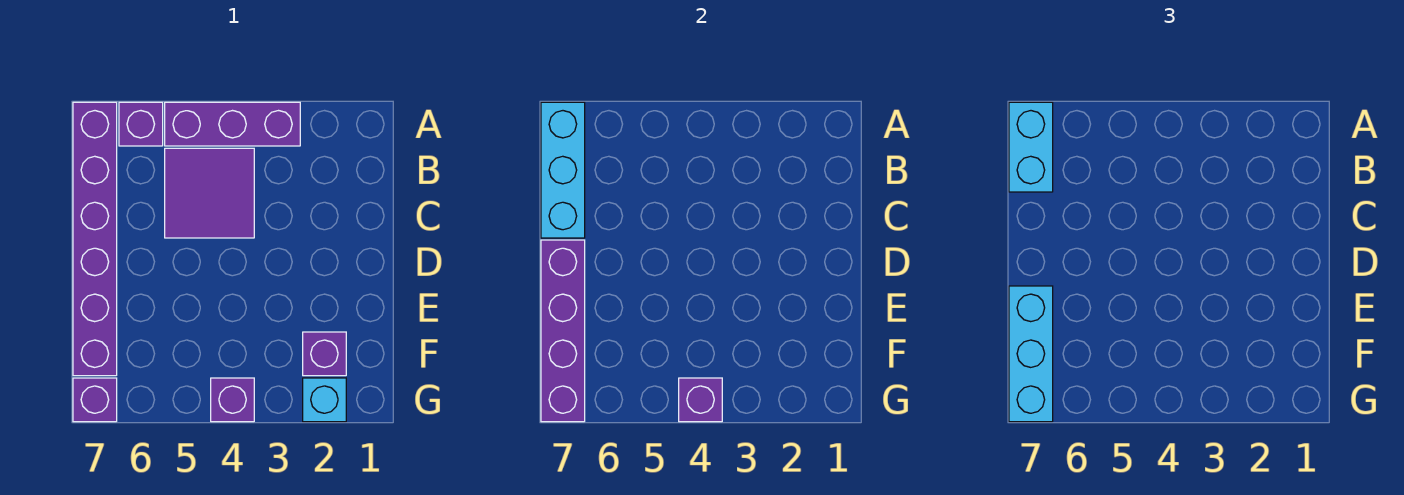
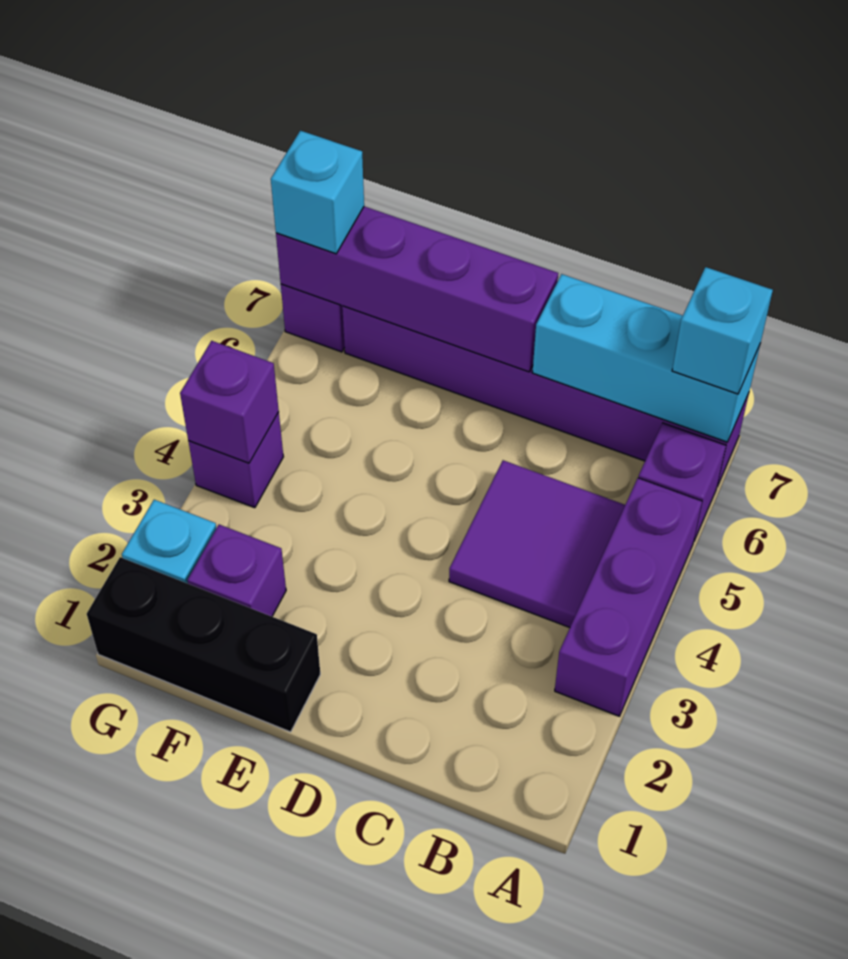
cyan brick A7:B7 level 3 -> cyan brick A7 level 3
none -> black brick E1:G1 level 1
cyan brick E7:G7 level 3 -> cyan brick G7 level 3

